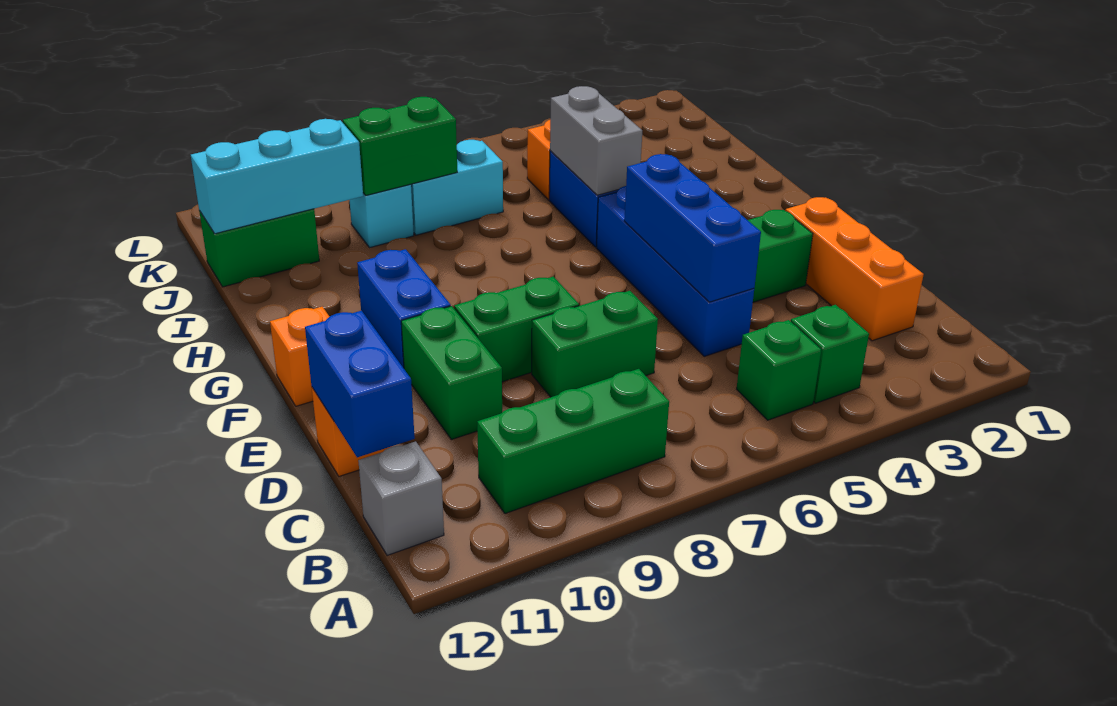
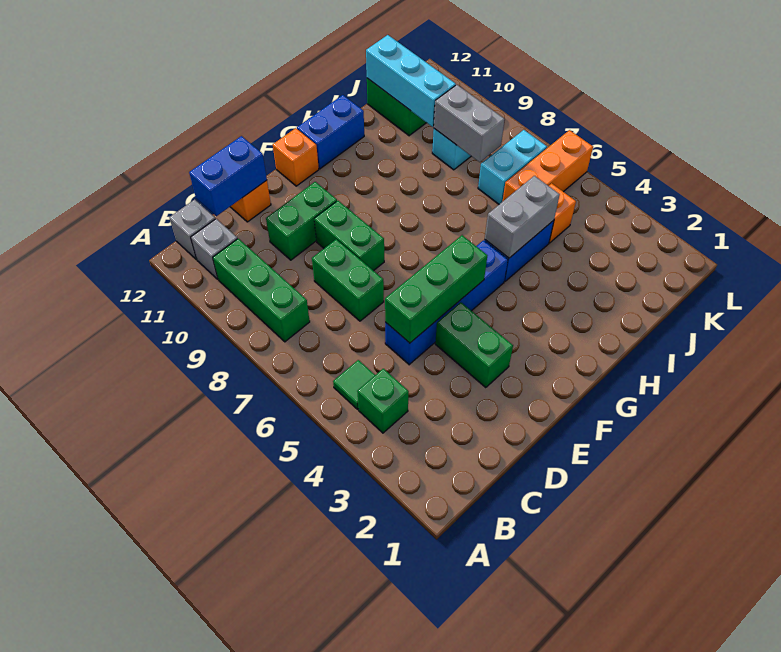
green brick B5 level 1 -> green tile B5 level 1
none -> grey brick B11 level 1
orange brick C2:E2 level 1 -> orange brick J6:L6 level 1
blue brick D5:F5 level 2 -> green brick D5:F5 level 2
blue brick F10:G10 level 1 -> blue brick G12:H12 level 1
cyan brick J7:J8 level 1 -> cyan brick J7:K7 level 1
green brick J8:J9 level 2 -> grey brick J8:J9 level 2

